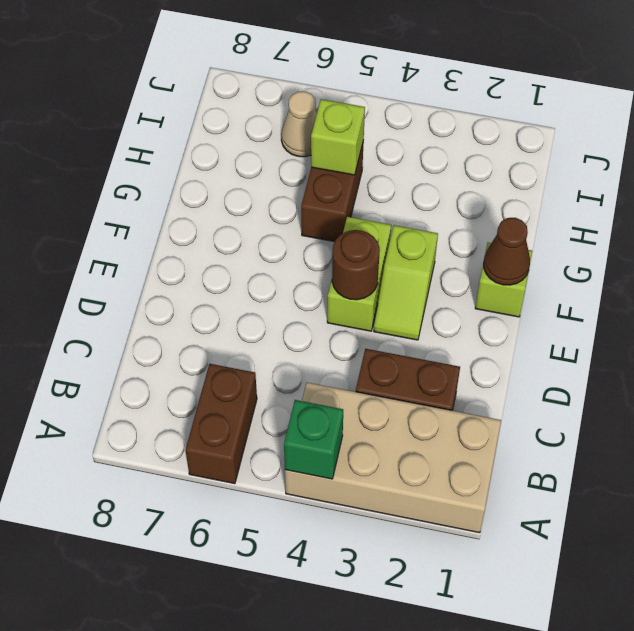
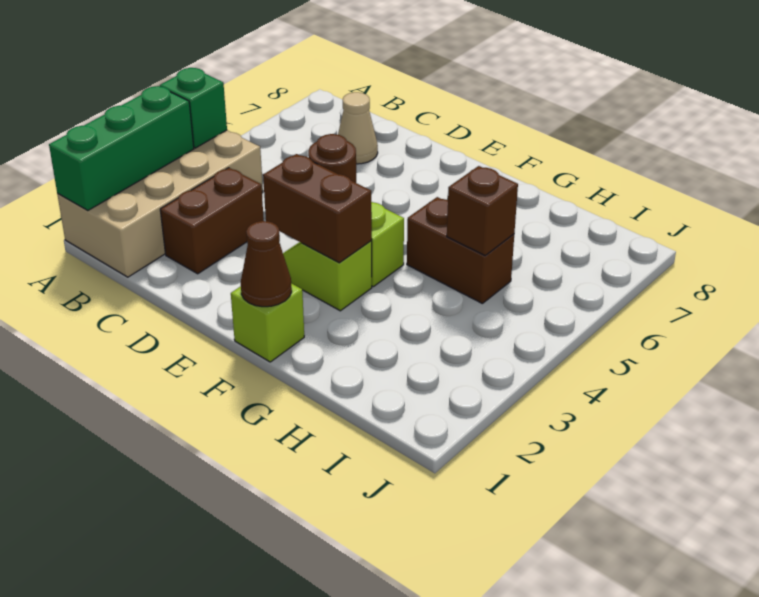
none -> green brick A1:A3 level 2
brown brick A6:B6 level 1 -> brown brick E3:F3 level 2
lime brick H5 level 2 -> brown brick H5 level 2
tan cone I6 level 1 -> tan cone C7 level 1

